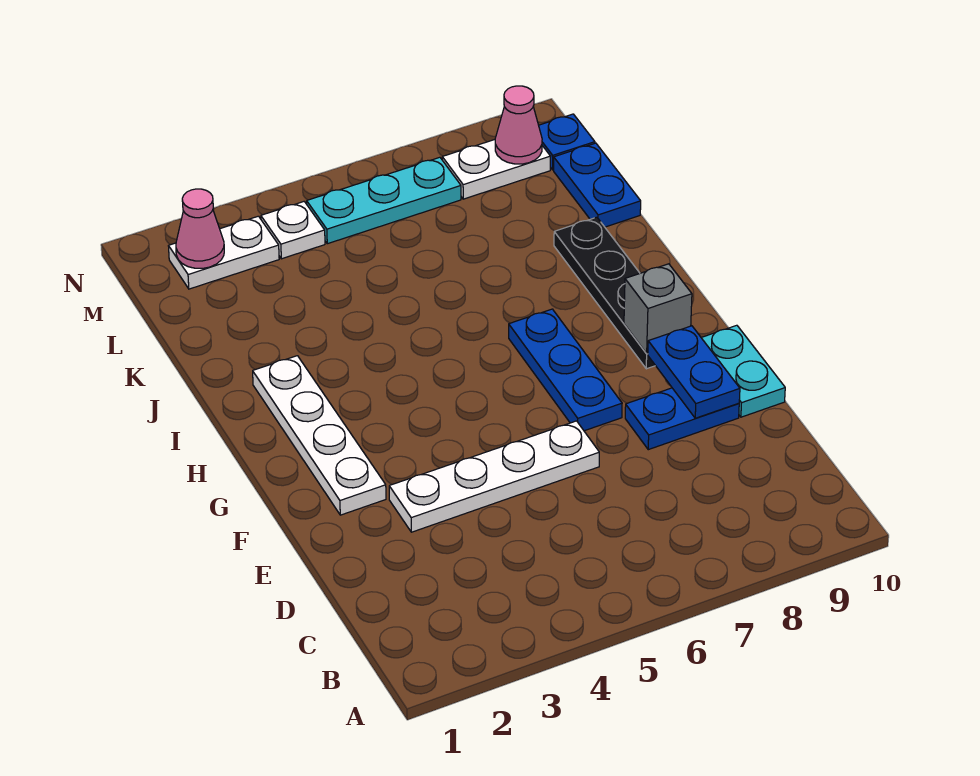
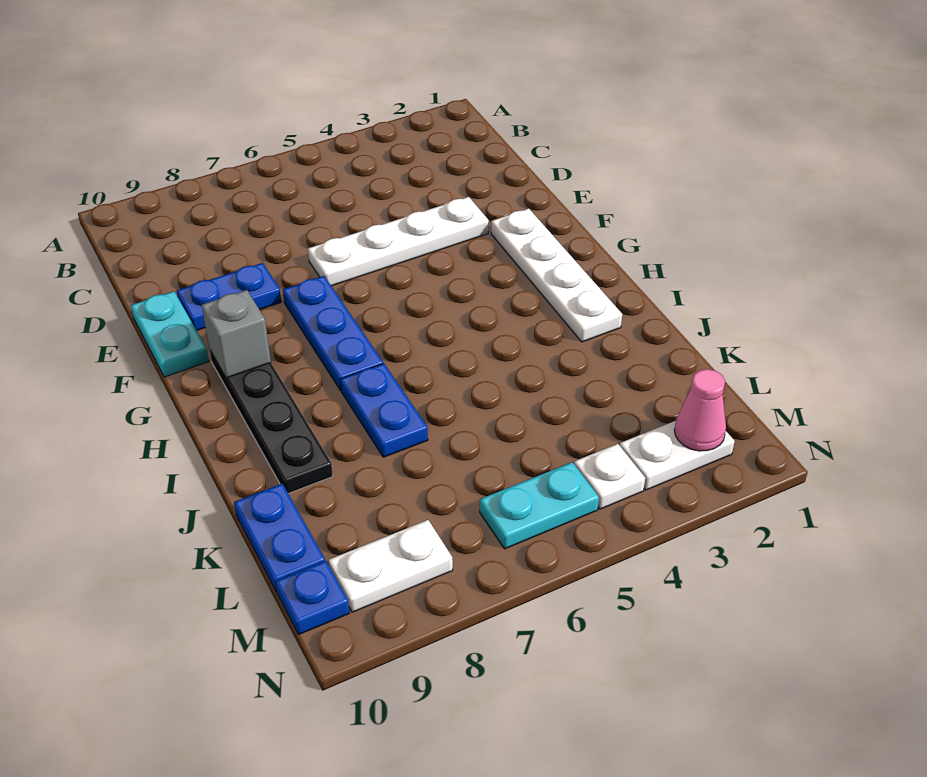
blue plate E9:F9 level 2 -> blue plate I7:J7 level 1
cyan plate M5:M7 level 1 -> cyan plate M5:M6 level 1
pink cone M9 level 2 -> none

